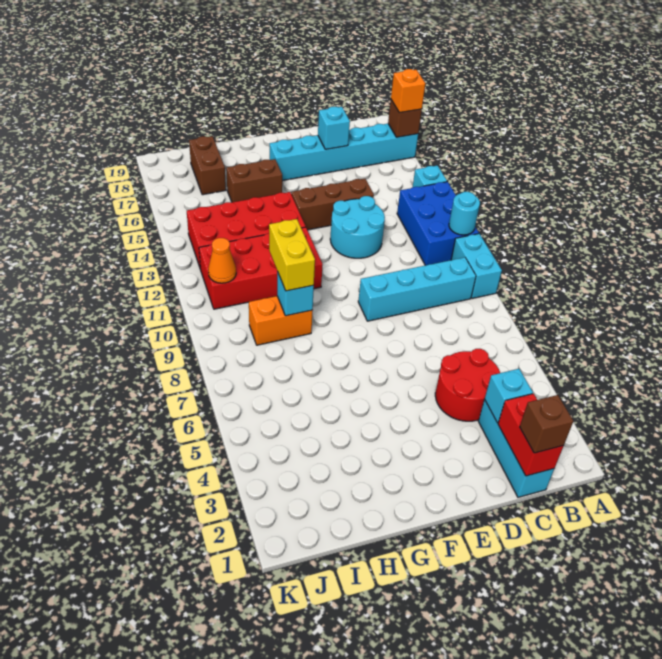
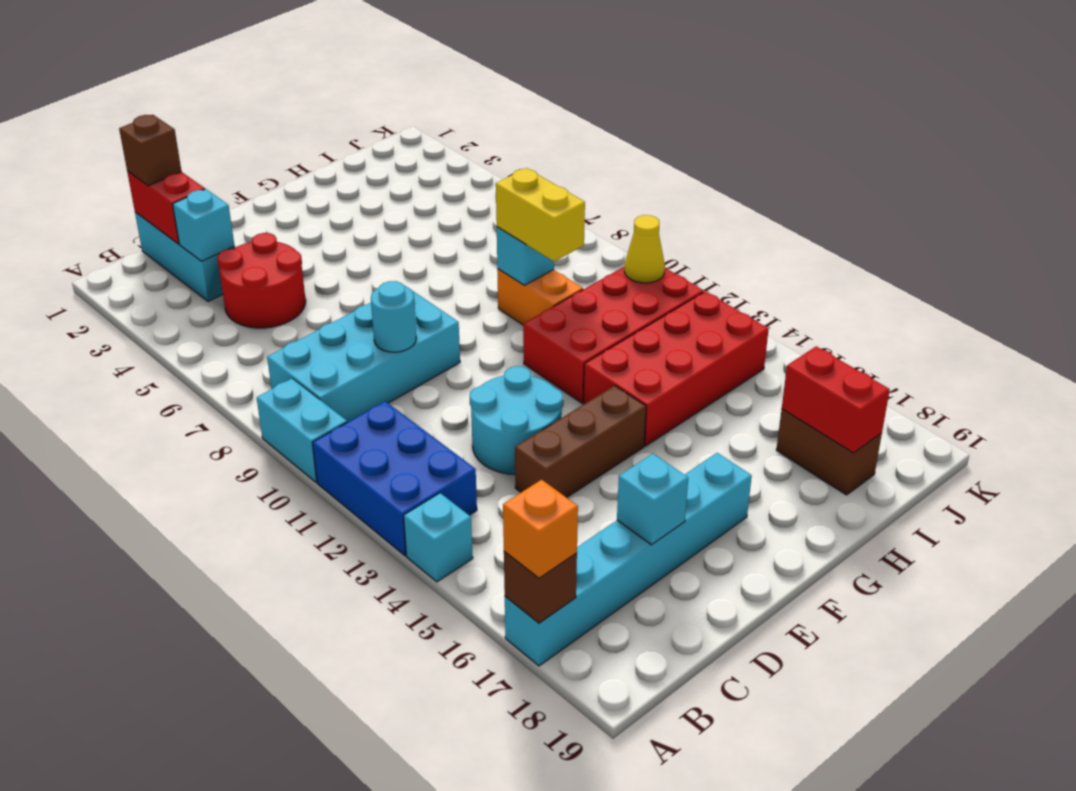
cyan round brick A11 level 2 -> cyan round brick D9 level 2
cyan brick B9:E9 level 1 -> cyan brick B8:E9 level 1
brown brick G16:H16 level 1 -> none
orange brick H9:I9 level 1 -> orange brick H9:H10 level 1
none -> red brick I17:I18 level 2
orange cone J11 level 2 -> yellow cone J11 level 2

